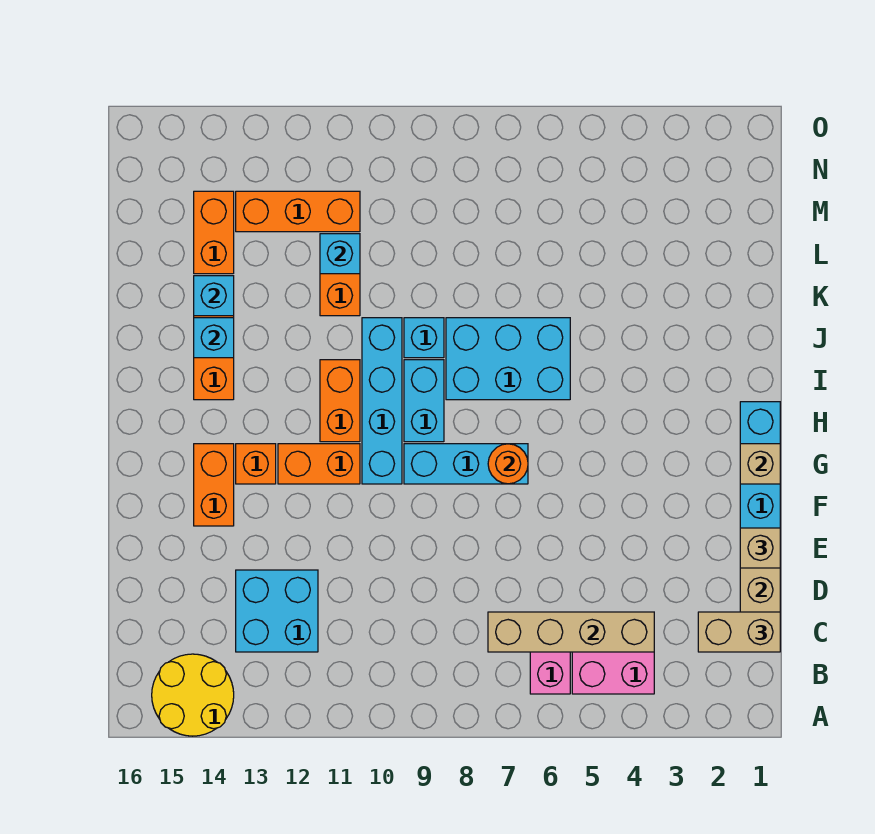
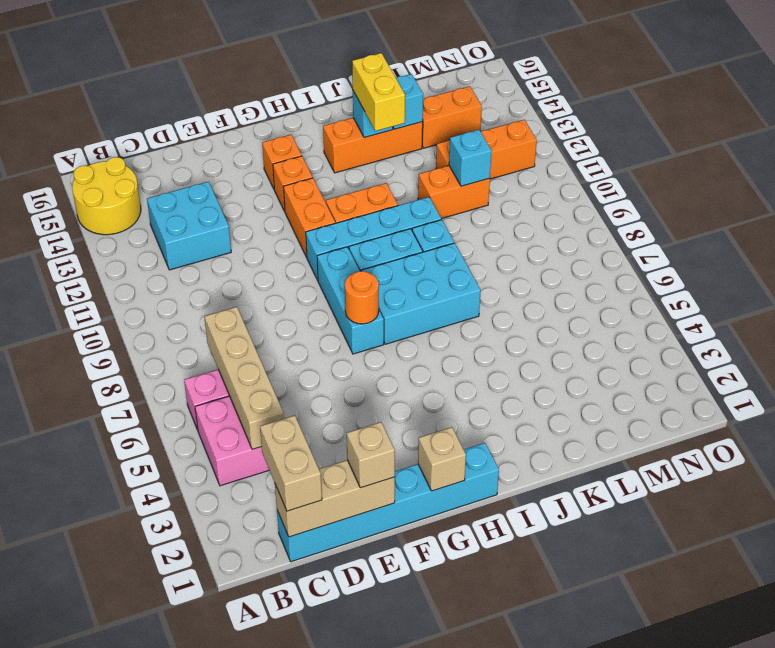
orange brick F14:G14 level 1 -> orange brick G14 level 1
cyan brick I6:J8 level 1 -> cyan brick H7:J8 level 1
none -> yellow brick J13:J14 level 3
orange brick M11:M13 level 1 -> orange brick L12:N12 level 1

